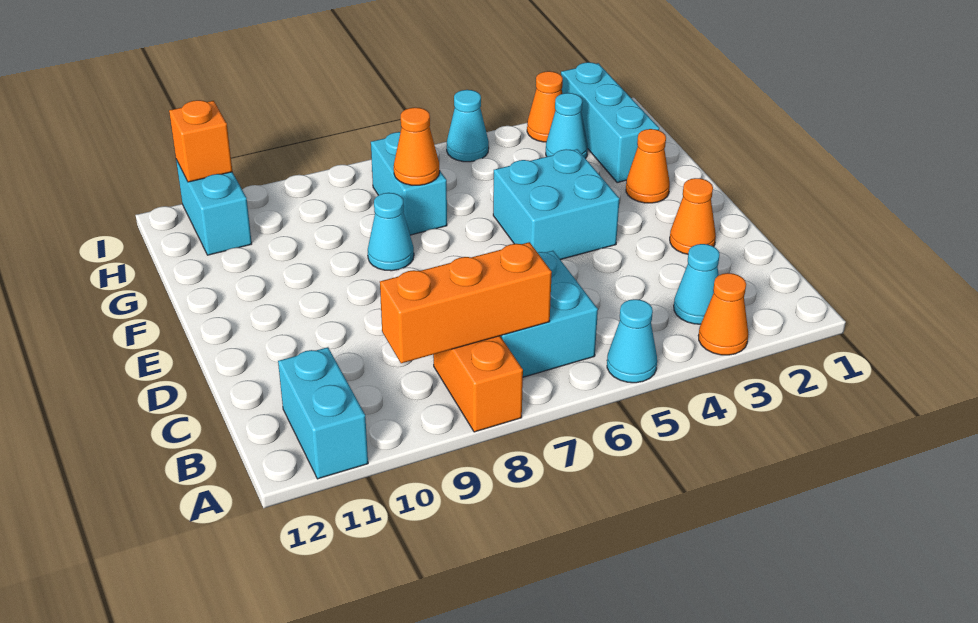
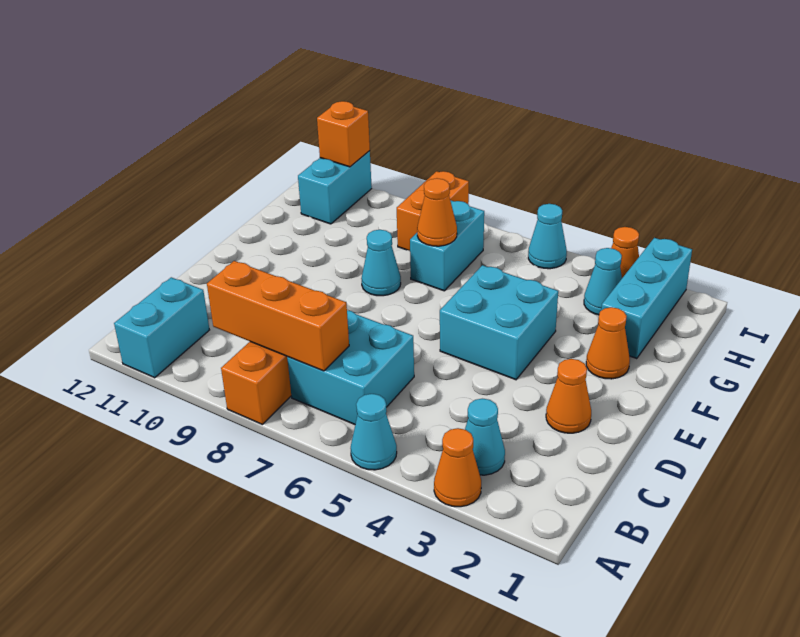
none -> orange brick H8:I8 level 1

